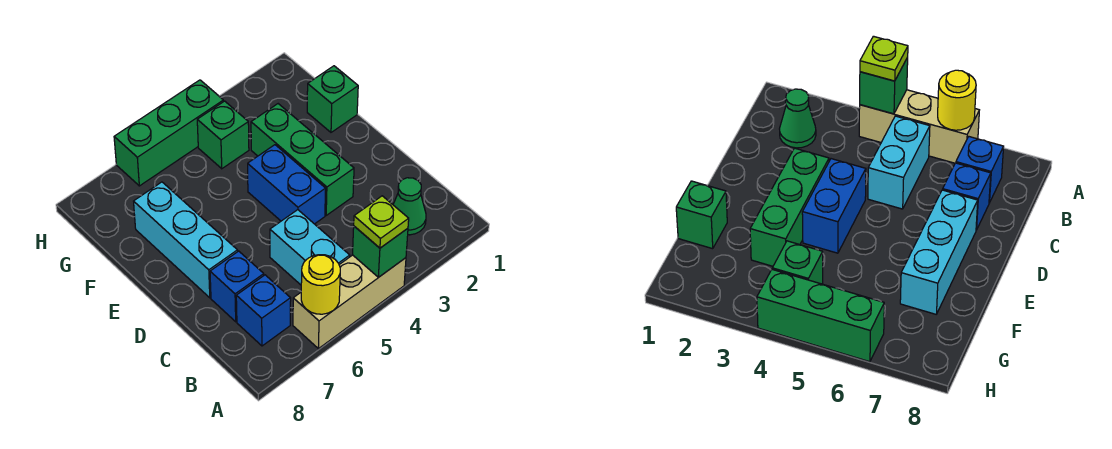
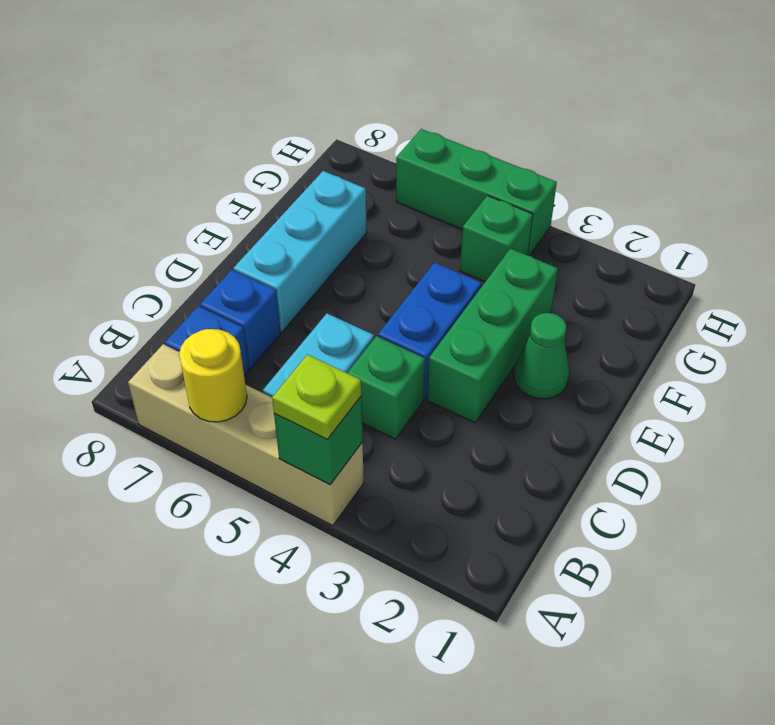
tan brick A4:A6 level 1 -> tan brick A4:A7 level 1
green cone B2 level 1 -> green cone E2 level 1
green brick F1 level 1 -> green brick C4 level 1

